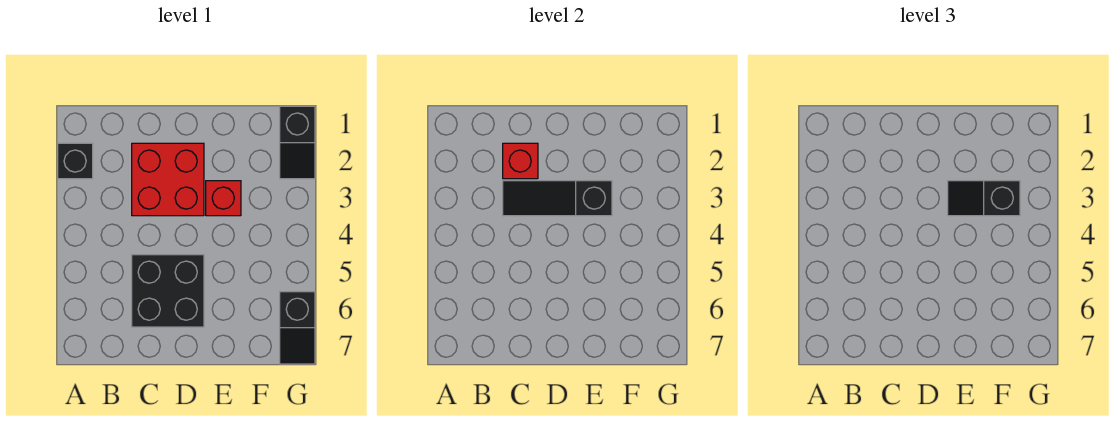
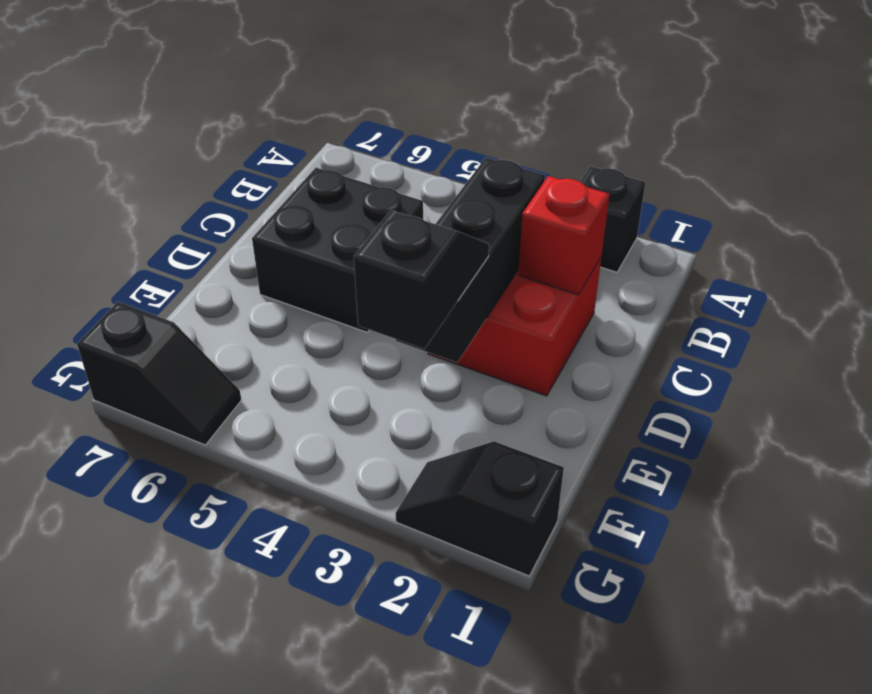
black slope C3:E3 level 2 top E -> black brick C3:E3 level 2
red brick E3 level 1 -> none
black slope G6:G7 level 1 top 6 -> black slope G6:G7 level 1 top 7

